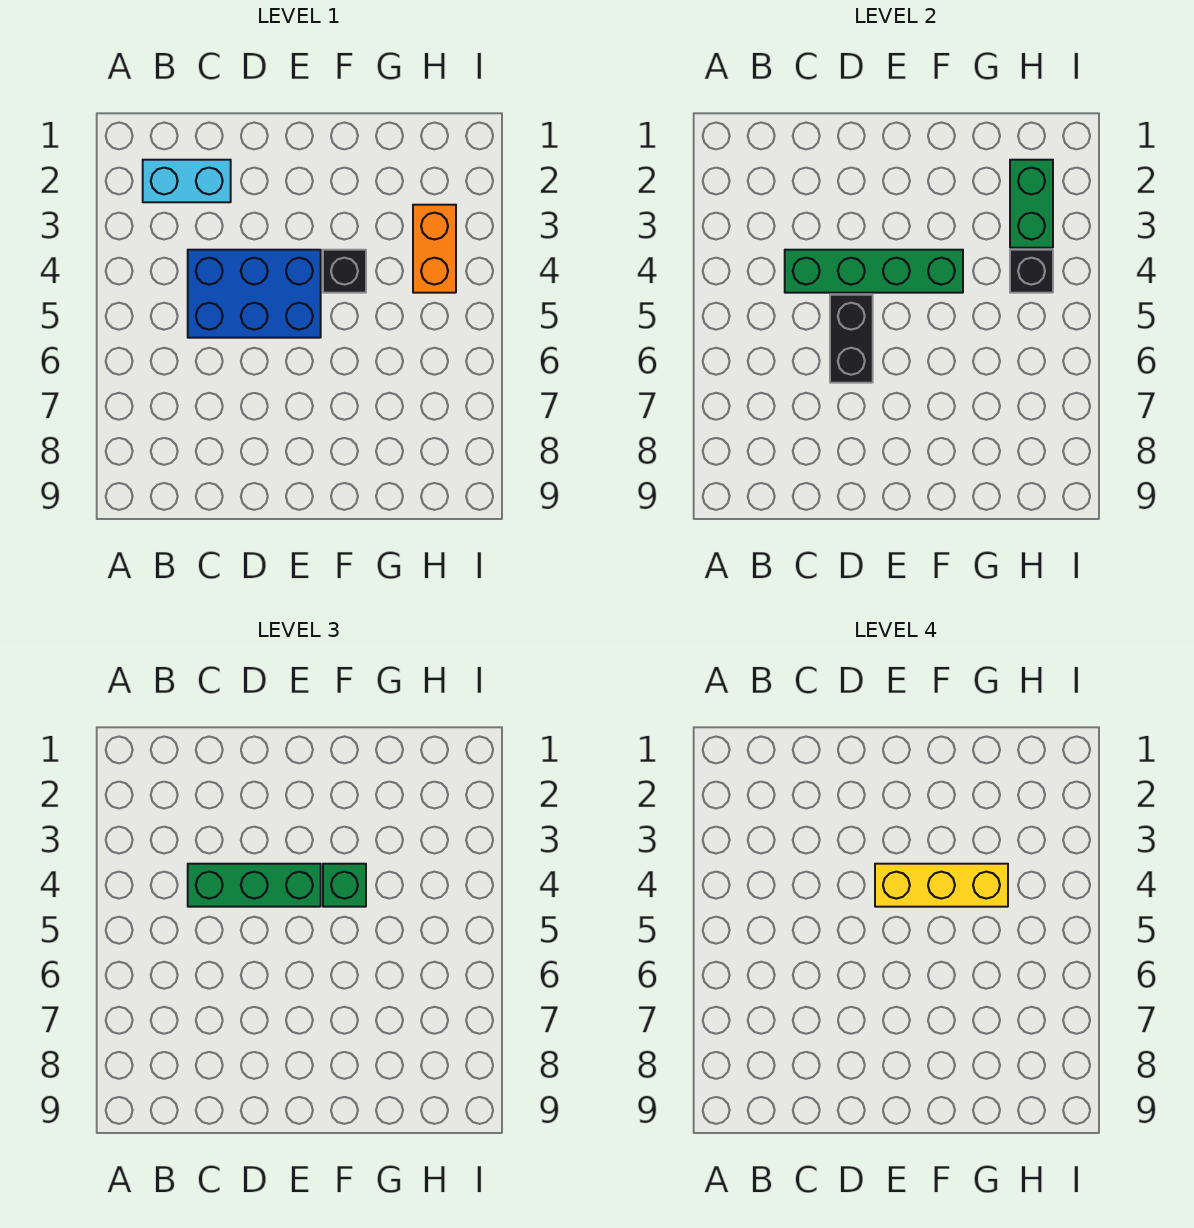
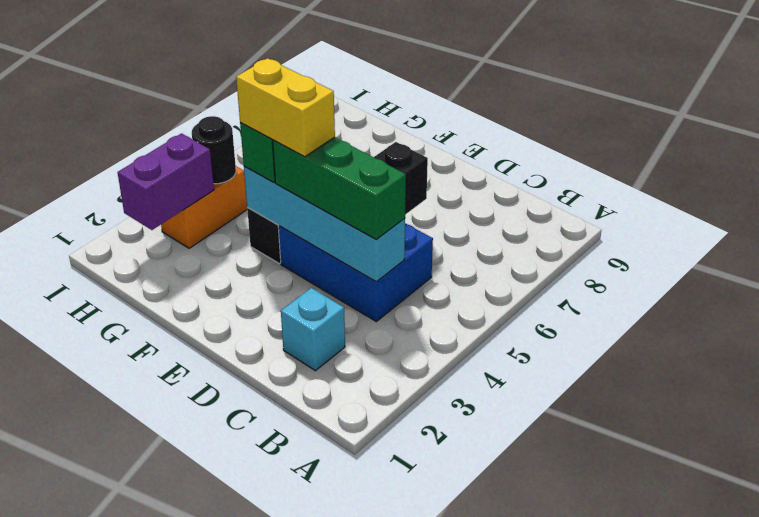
cyan brick B2:C2 level 1 -> cyan brick C2 level 1
green brick C4:F4 level 2 -> cyan brick C4:F4 level 2
yellow brick E4:G4 level 4 -> yellow brick E4:F4 level 4
green brick H2:H3 level 2 -> purple brick H2:H3 level 2
black brick H4 level 2 -> black round brick H4 level 2

